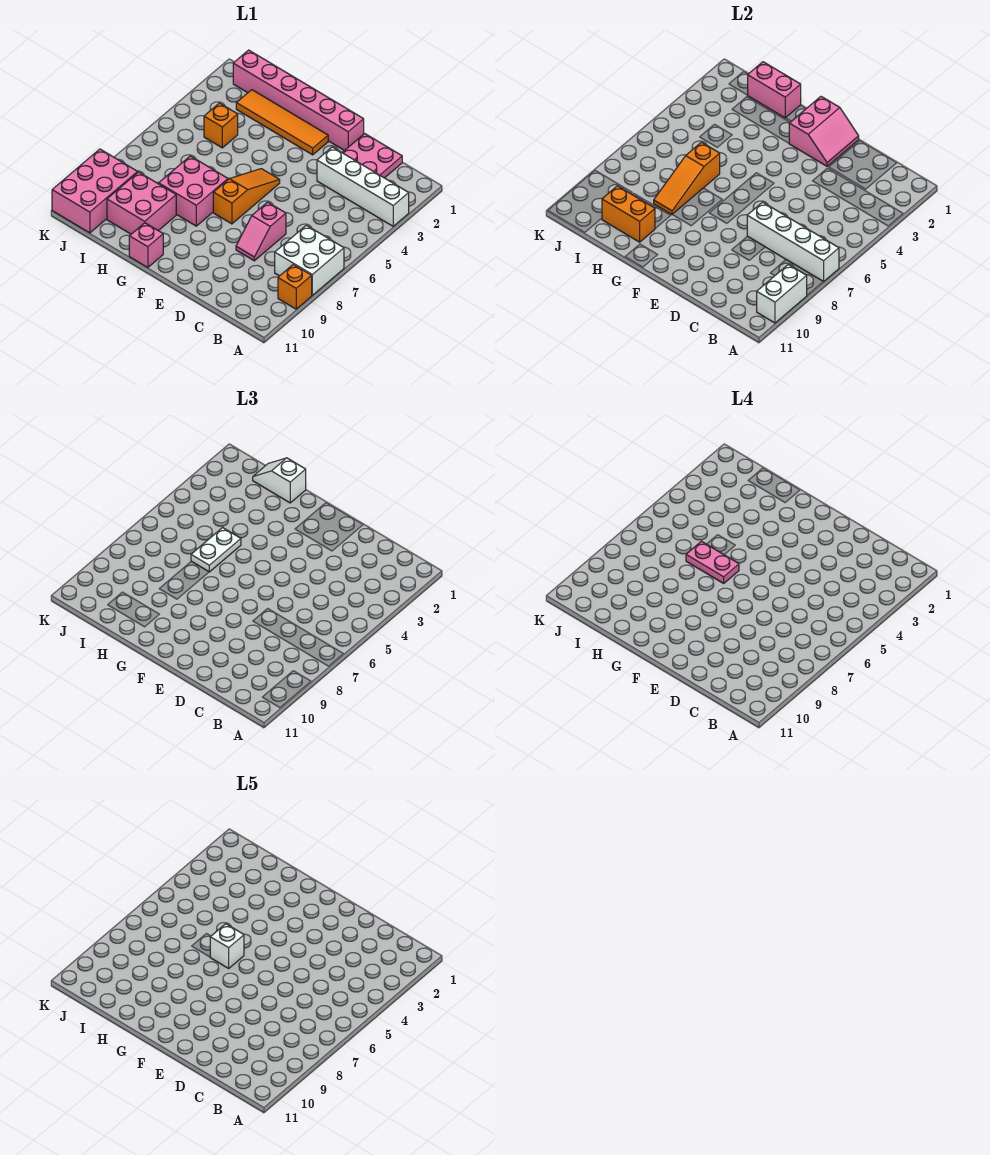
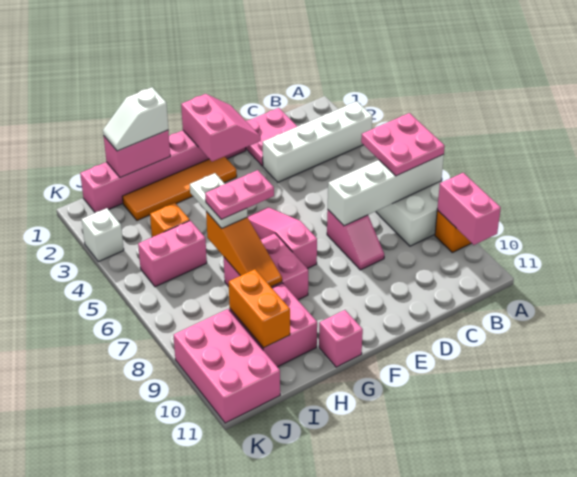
none -> pink plate A6:B7 level 3
white brick A9:A10 level 2 -> pink brick A9:A10 level 2
orange slope F5:F7 level 1 top 7 -> pink slope F5:F7 level 1 top 7
white brick G6 level 5 -> white brick K3 level 1
orange brick H10:I10 level 2 -> orange brick I9:I10 level 2
none -> pink brick I5:J5 level 1

